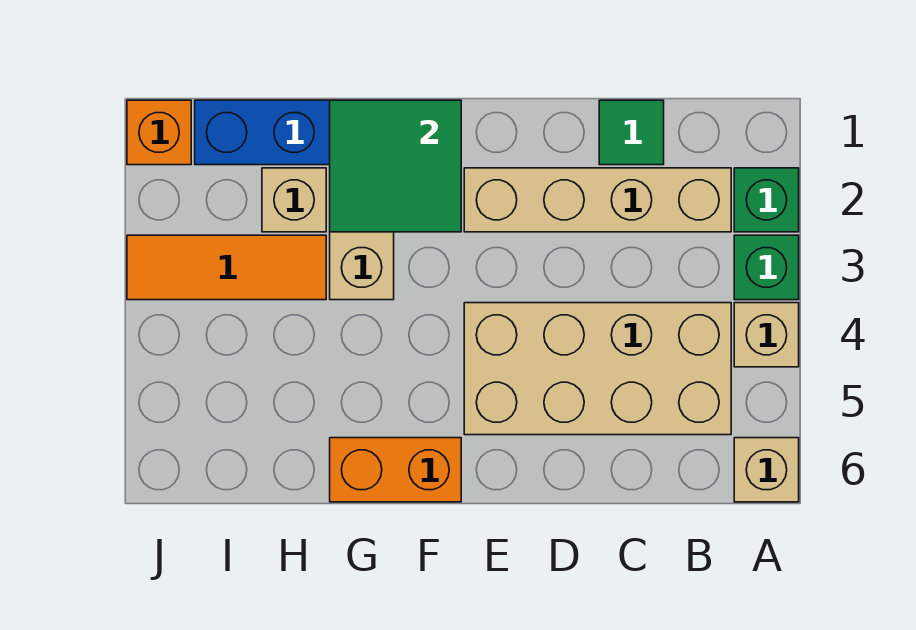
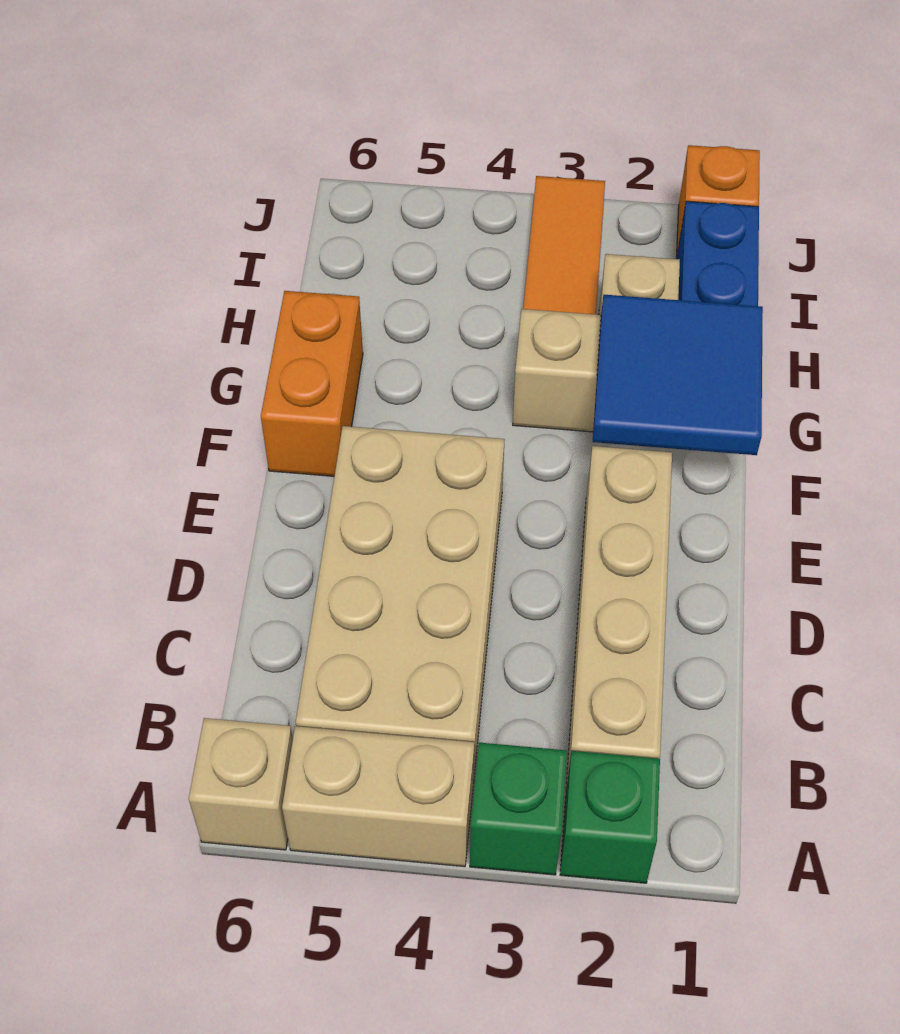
tan brick A4 level 1 -> tan brick A4:A5 level 1
green tile C1 level 1 -> none
green tile F1:G2 level 2 -> blue tile F1:G2 level 2

